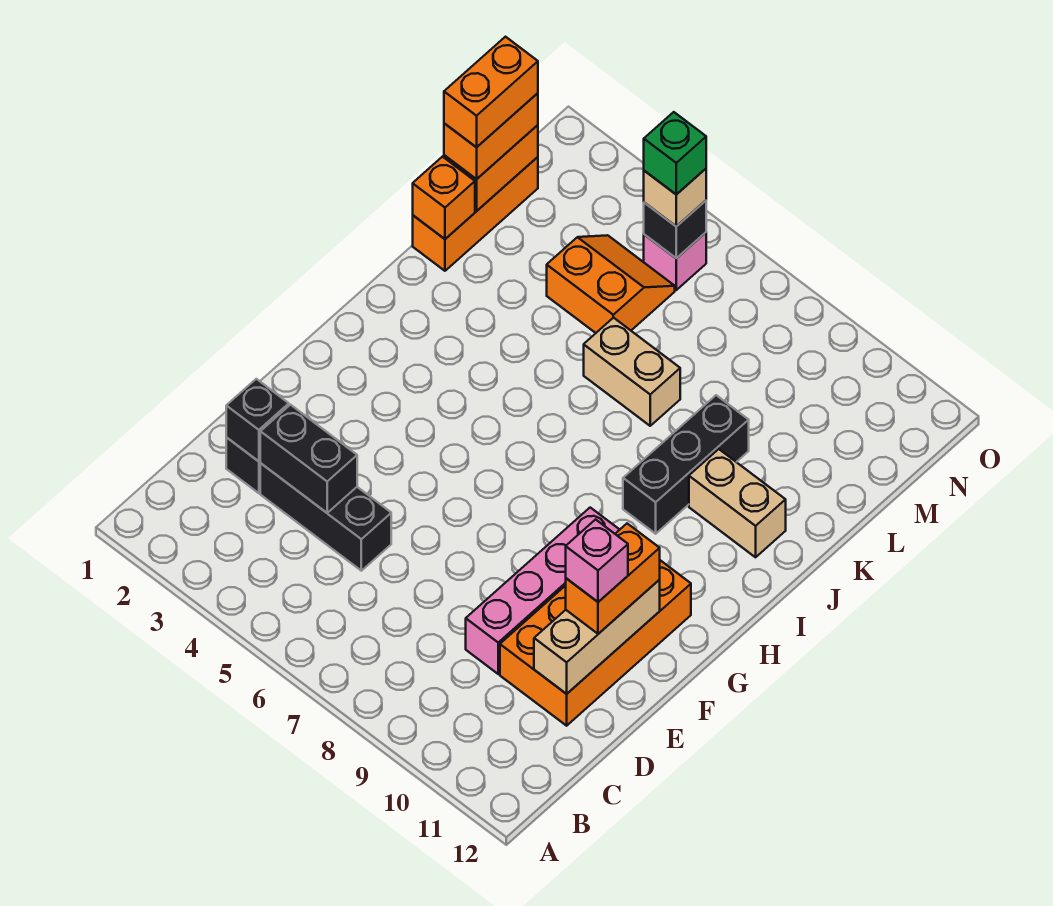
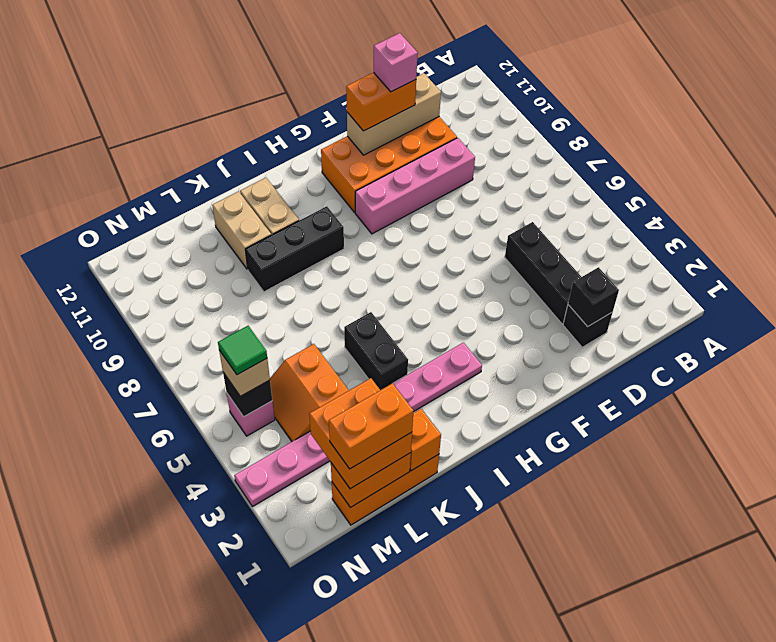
black brick D3:D4 level 2 -> black brick J4:J5 level 1
none -> pink plate H3:O3 level 1
tan brick K6:K7 level 1 -> tan brick K10:K11 level 1
orange brick L1:M1 level 3 -> orange brick L1:M2 level 3
green brick N5 level 4 -> green tile N5 level 4

